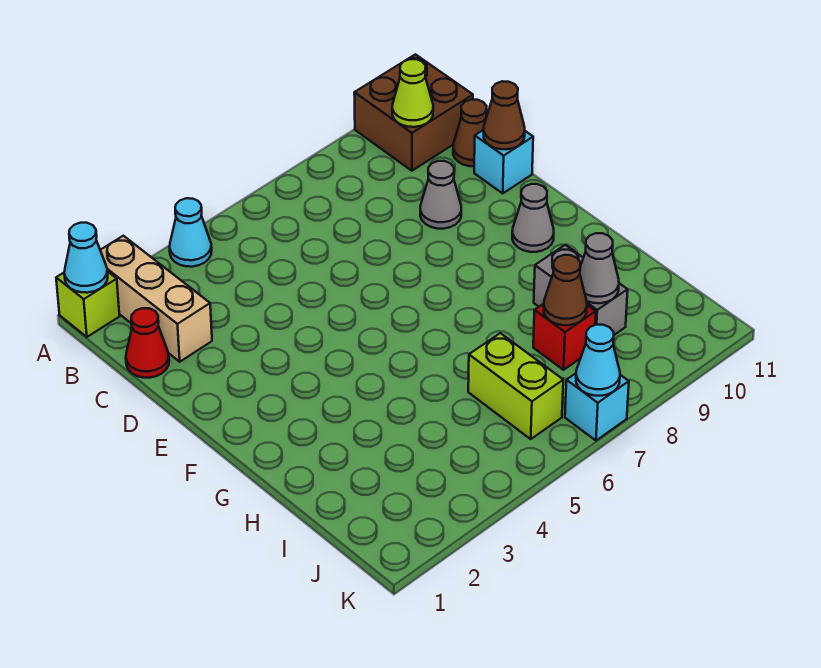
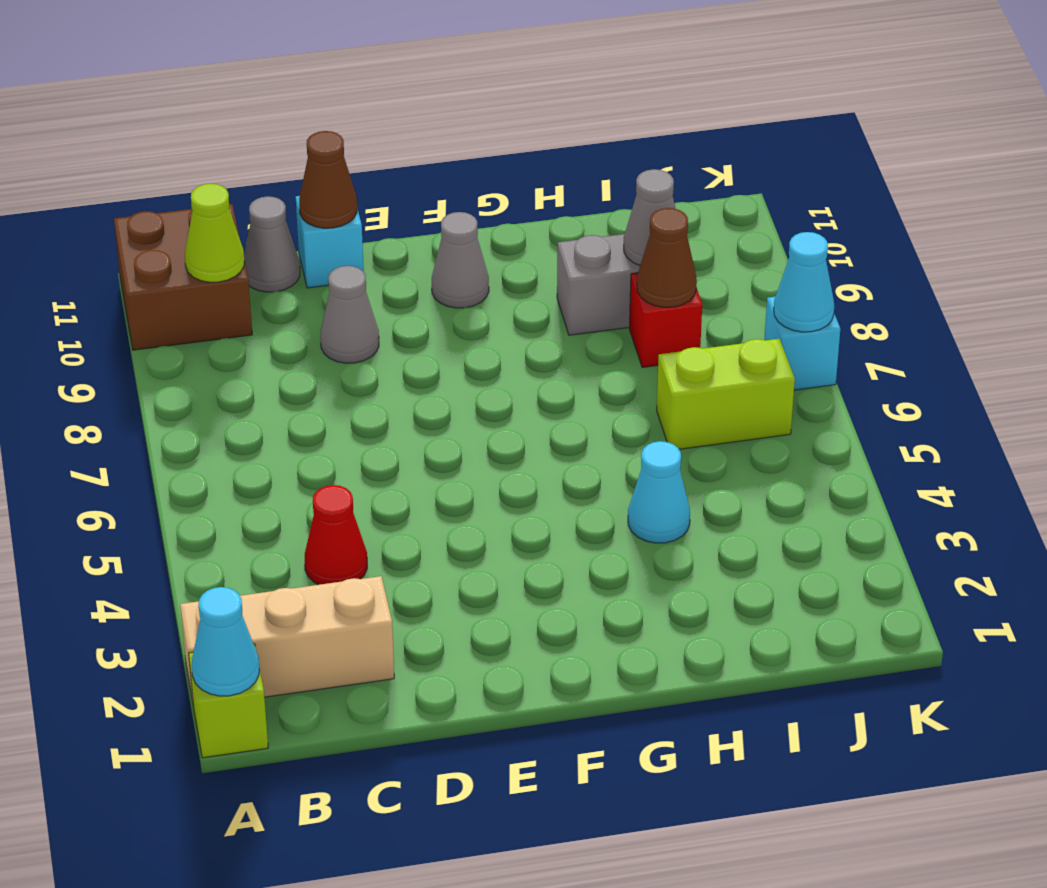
cyan cone A4 level 1 -> cyan cone H4 level 1
red cone C1 level 1 -> red cone C4 level 1
brown cone C11 level 1 -> grey cone C11 level 1

